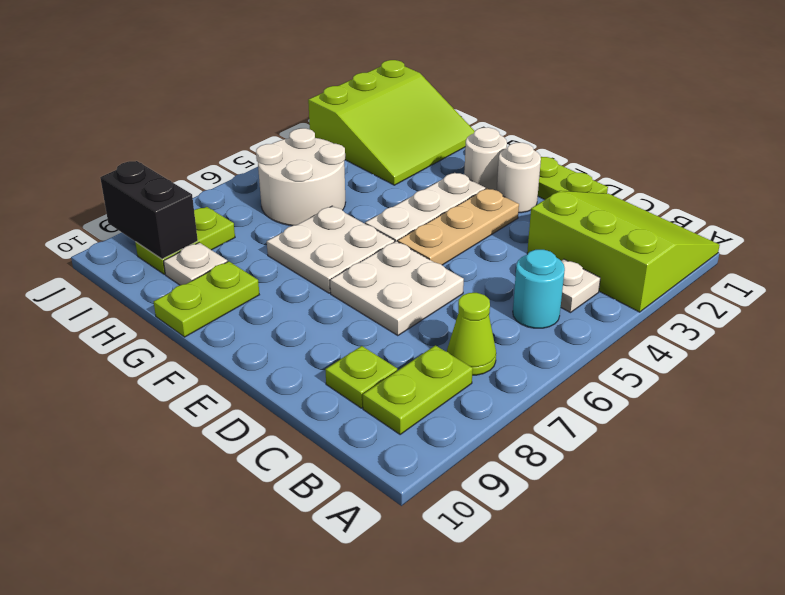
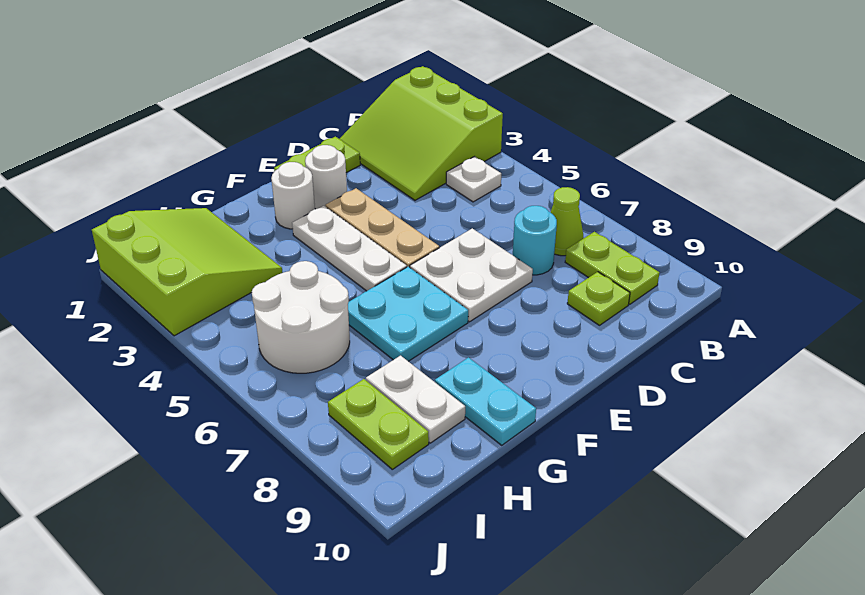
lime slope A1:C3 level 1 top 3 -> lime slope A1:C3 level 1 top A
cyan round brick B5 level 1 -> cyan round brick C7 level 1
white plate F6:G7 level 1 -> cyan plate F6:G7 level 1
lime plate G9:G10 level 1 -> cyan plate G9:G10 level 1
white plate H9 level 1 -> white plate H8:H9 level 1
black brick I9:J9 level 2 -> none

